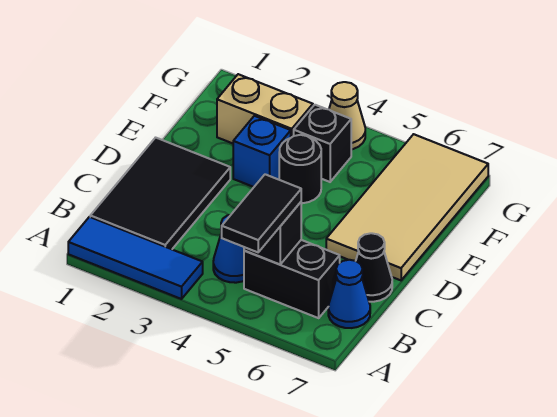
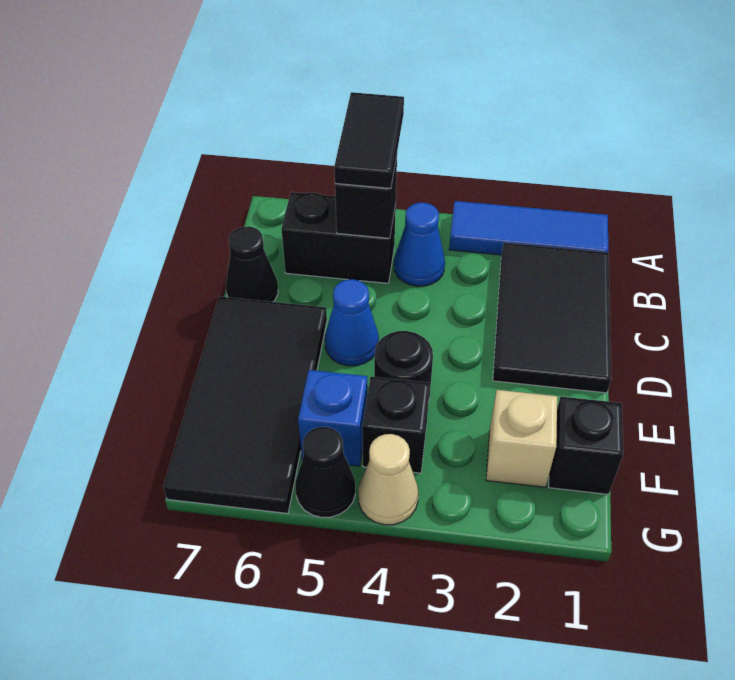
blue cone B7 level 1 -> blue cone D5 level 1
tan tile D6:G7 level 1 -> black tile D6:G7 level 1
blue brick E3 level 1 -> blue brick F5 level 1
none -> black brick F1 level 1
tan brick F2:F3 level 1 -> tan brick F2 level 1
none -> black cone G5 level 1

